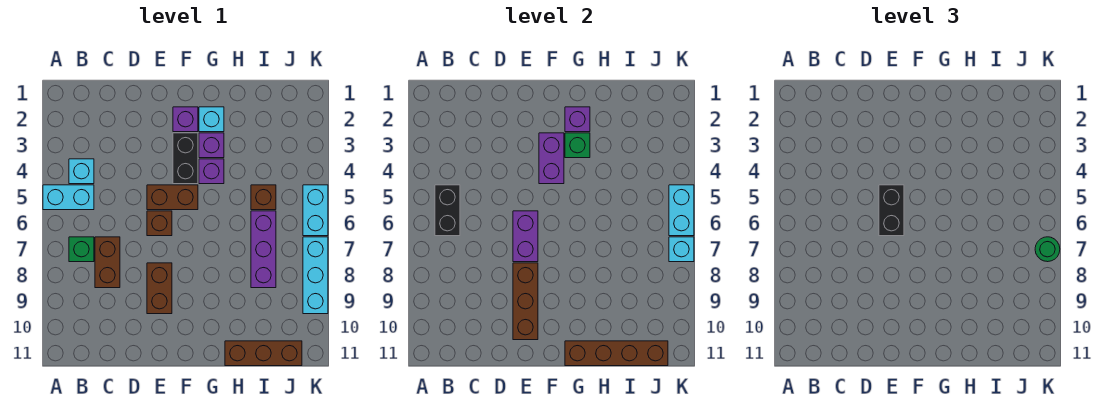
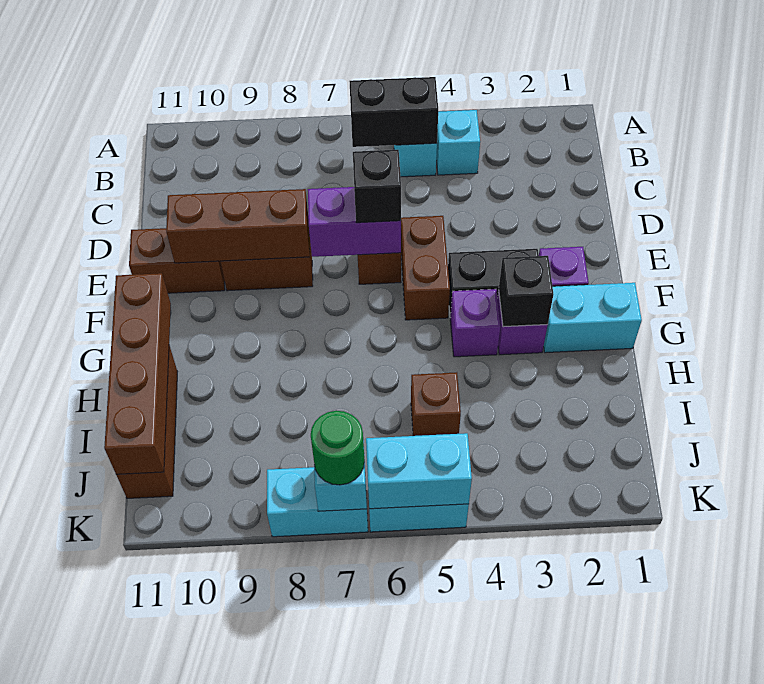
green brick B7 level 1 -> none
brown brick C7:C8 level 1 -> brown brick E10:E11 level 1
black brick E5:E6 level 3 -> black brick E6 level 3
purple brick F3:F4 level 2 -> none
cyan brick G2 level 1 -> cyan brick G1:G2 level 1
purple brick G2 level 2 -> none
green brick G3 level 2 -> black brick G3 level 2
purple brick I6:I8 level 1 -> none
cyan brick K7:K9 level 1 -> cyan brick K7:K8 level 1

